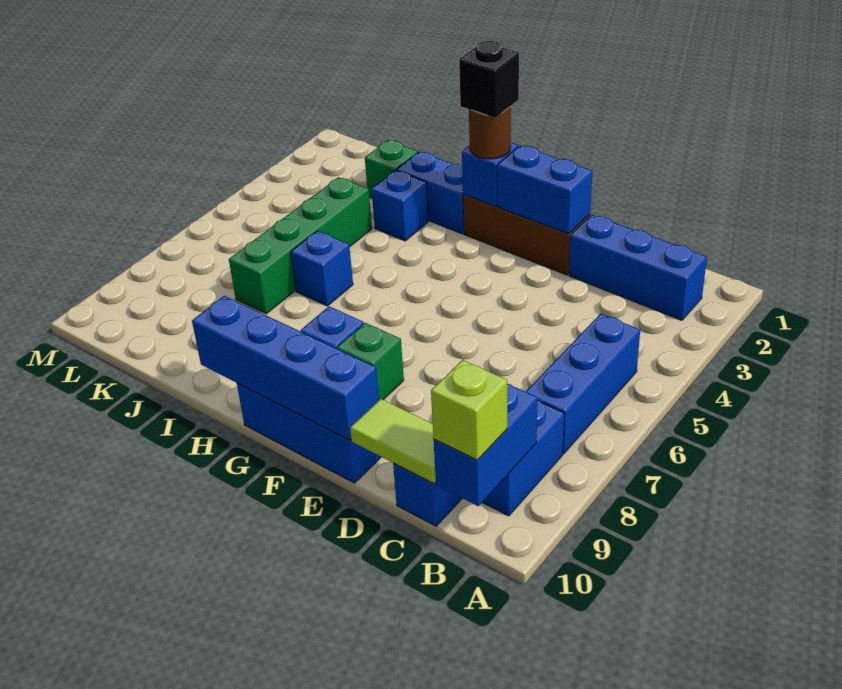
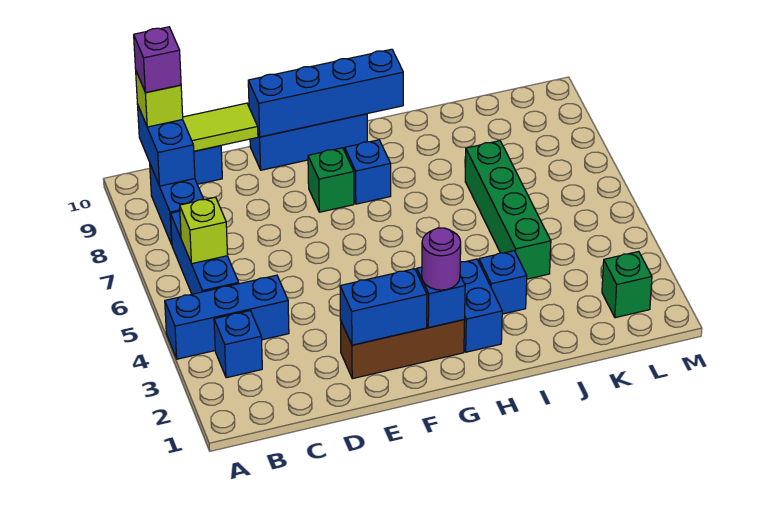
blue brick B2:D2 level 1 -> blue brick A4:C4 level 1
none -> lime brick B6 level 2
none -> purple brick B10 level 4
brown round brick G2 level 3 -> purple round brick G2 level 3
black brick G2 level 4 -> none
blue brick H2:I2 level 1 -> blue brick H2:H3 level 1
blue brick I6 level 1 -> blue brick B3 level 1
green brick J2 level 1 -> green brick L2 level 1

